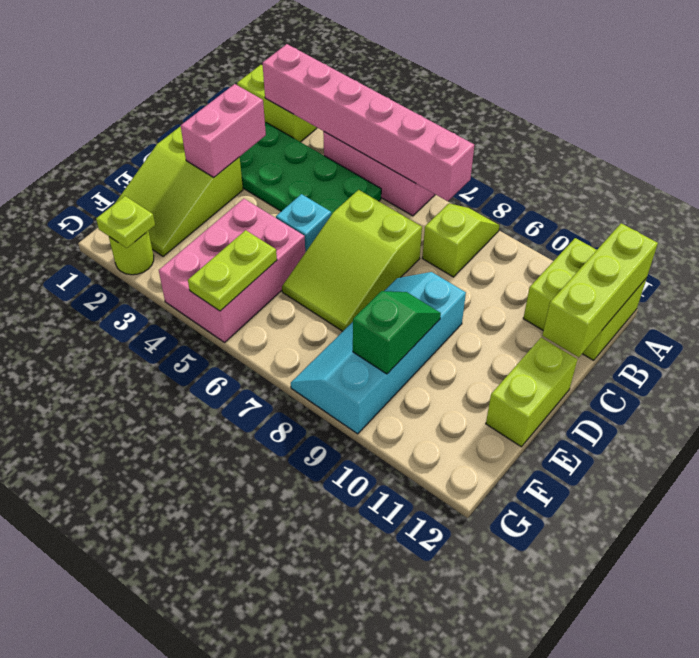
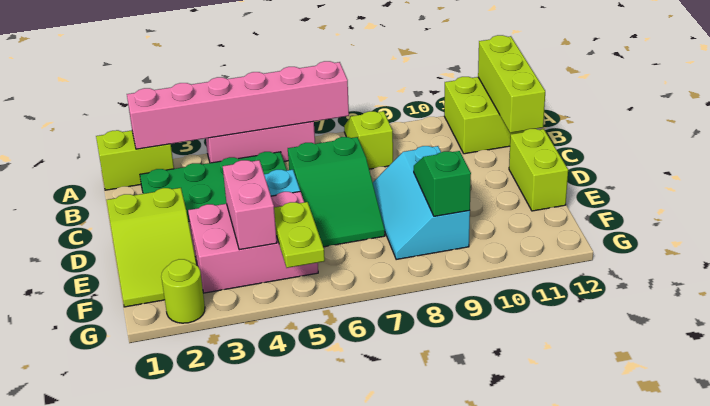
pink brick C2:D2 level 2 -> pink brick E4:F4 level 2
lime slope C6:E7 level 1 top C -> green slope C6:E7 level 1 top C
cyan slope D8:G9 level 1 top 9 -> cyan slope D8:F9 level 1 top 9
pink brick E4:G5 level 1 -> pink brick E3:F5 level 1
lime plate G2 level 2 -> none

